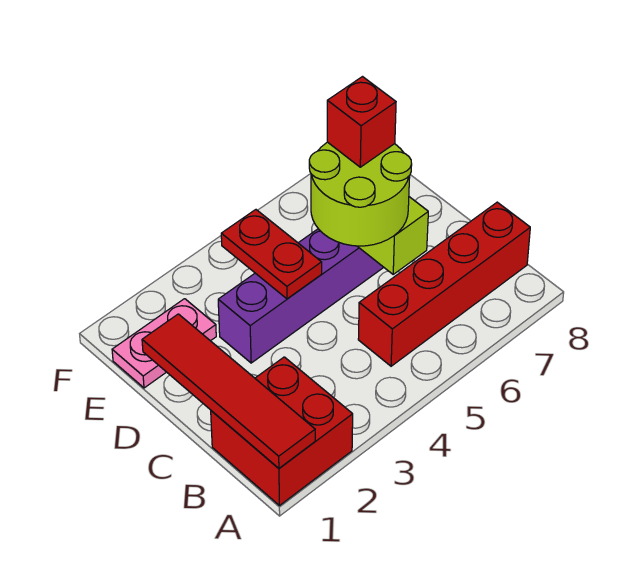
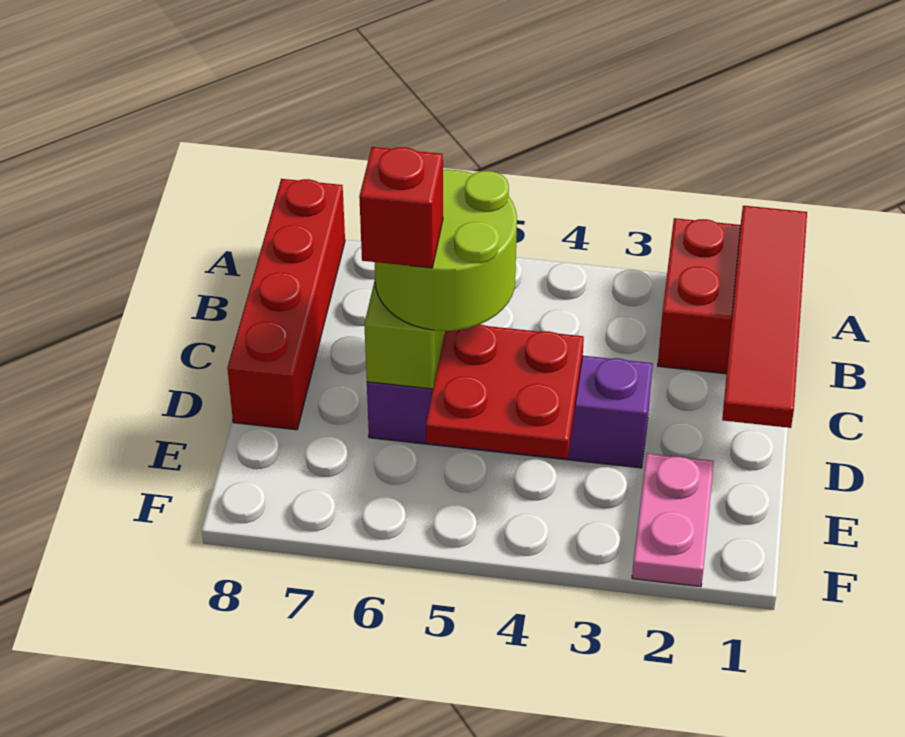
red brick B5:B8 level 1 -> red brick A8:D8 level 1
red plate D4:E4 level 2 -> red plate D4:E5 level 2
pink plate E1:E2 level 1 -> pink plate E2:F2 level 1

